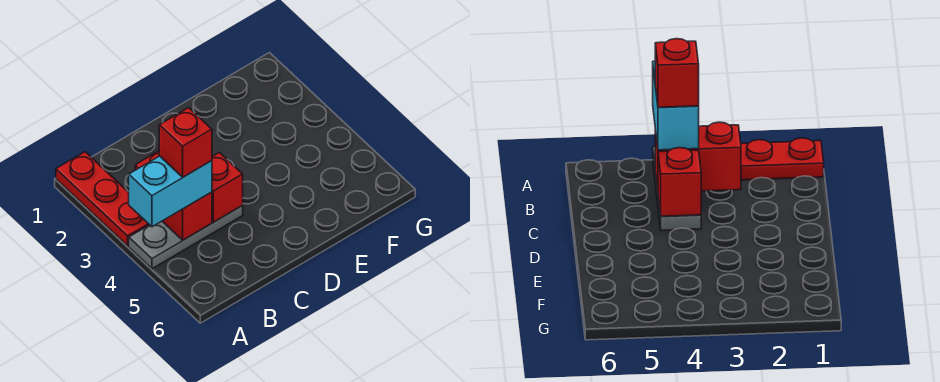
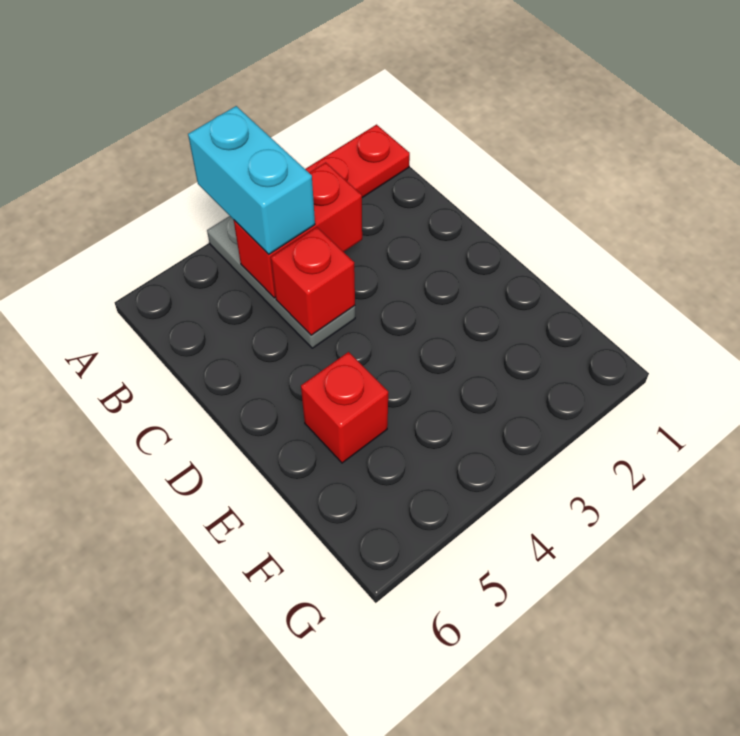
red brick B4 level 4 -> red brick E5 level 1

